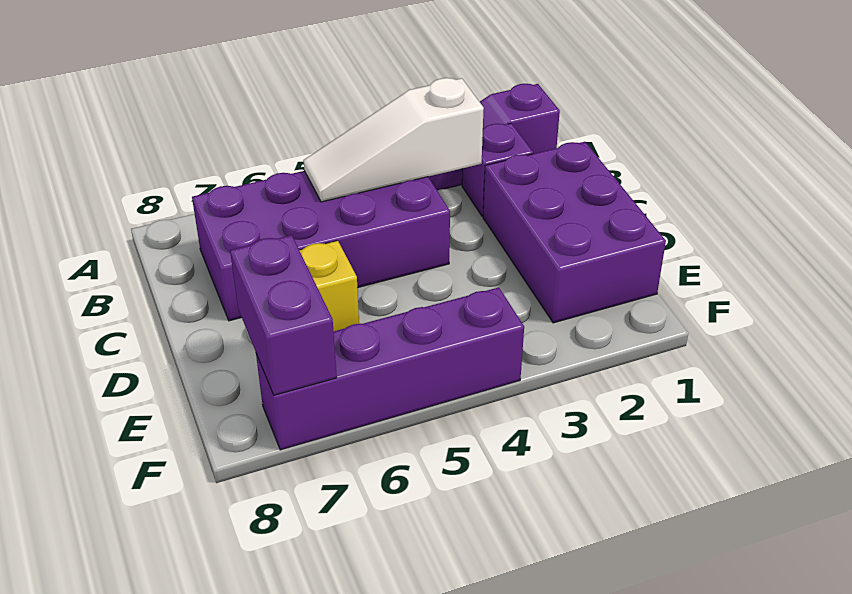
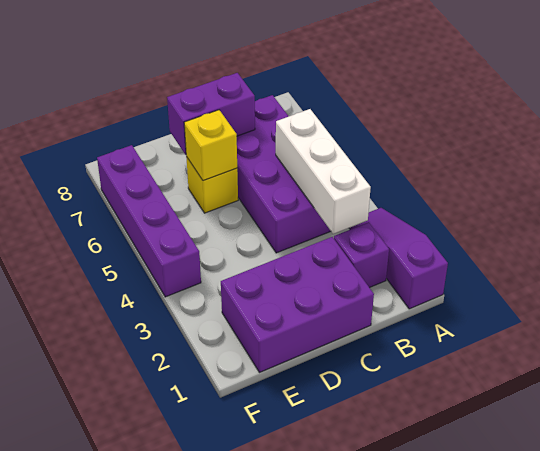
white slope B3:B5 level 2 top 3 -> white brick B3:B5 level 2
none -> yellow brick D6 level 2
purple brick E7:F7 level 2 -> purple brick C7:D7 level 2

